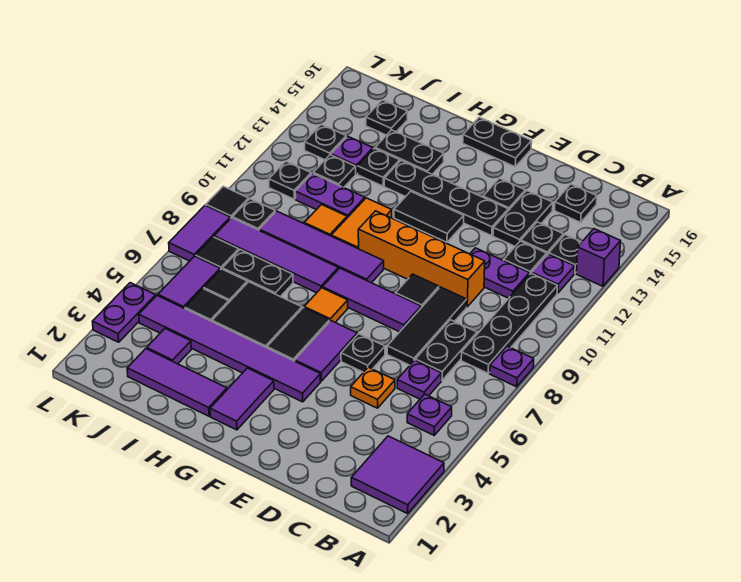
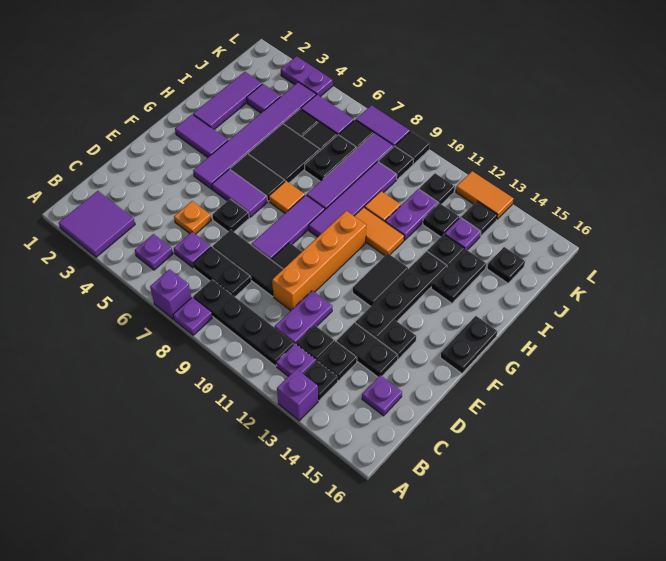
none -> purple brick A7 level 1
black plate C15 level 1 -> purple plate C15 level 1
none -> orange tile L12:L13 level 1

